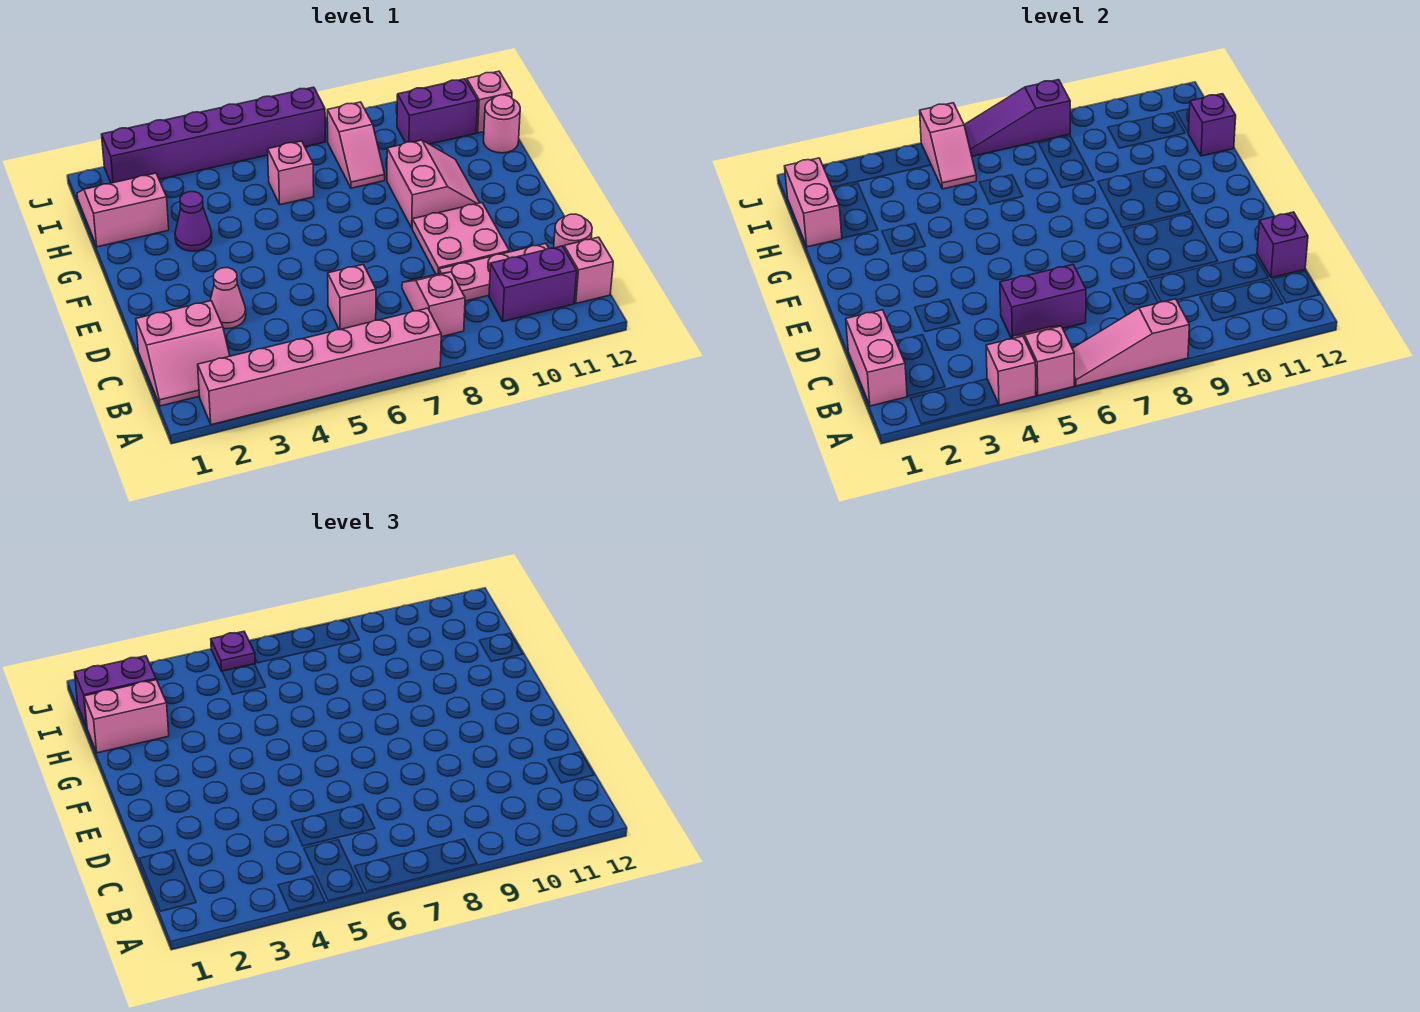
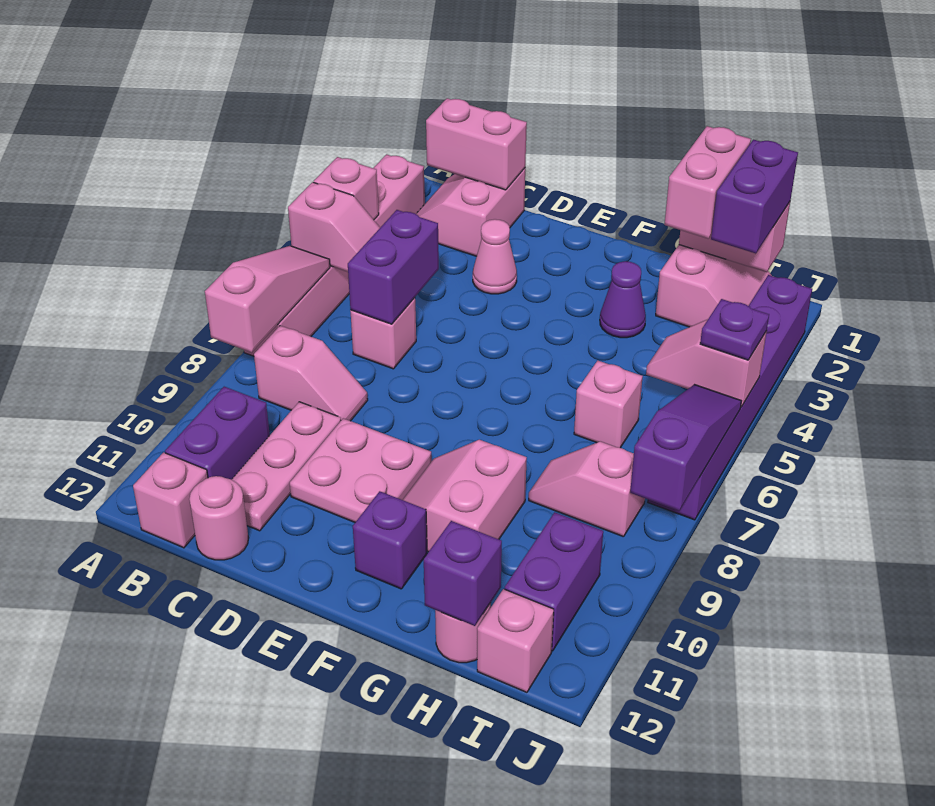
purple brick C12 level 2 -> purple brick F11 level 1
pink slope F9:G10 level 1 top 9 -> pink slope F9:G10 level 1 top G

